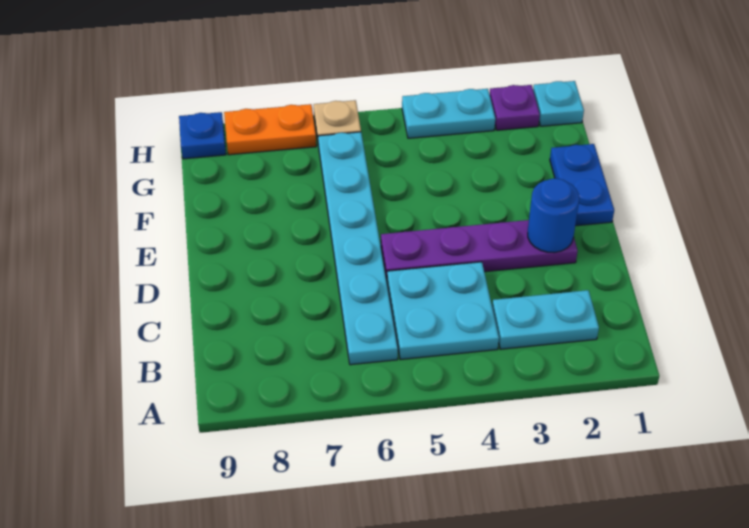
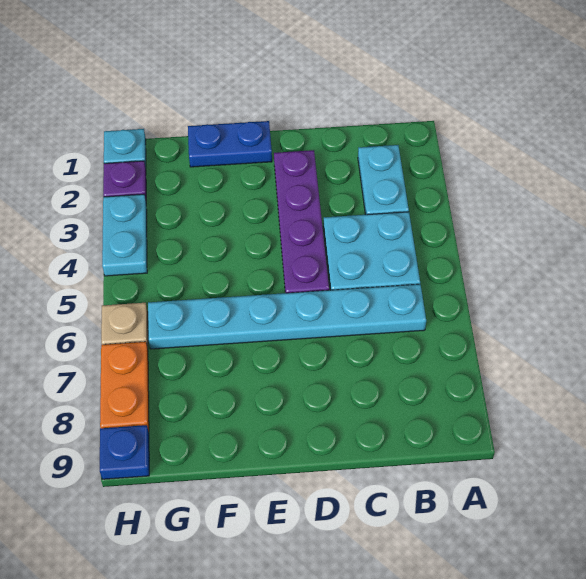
blue round brick D2 level 2 -> none

